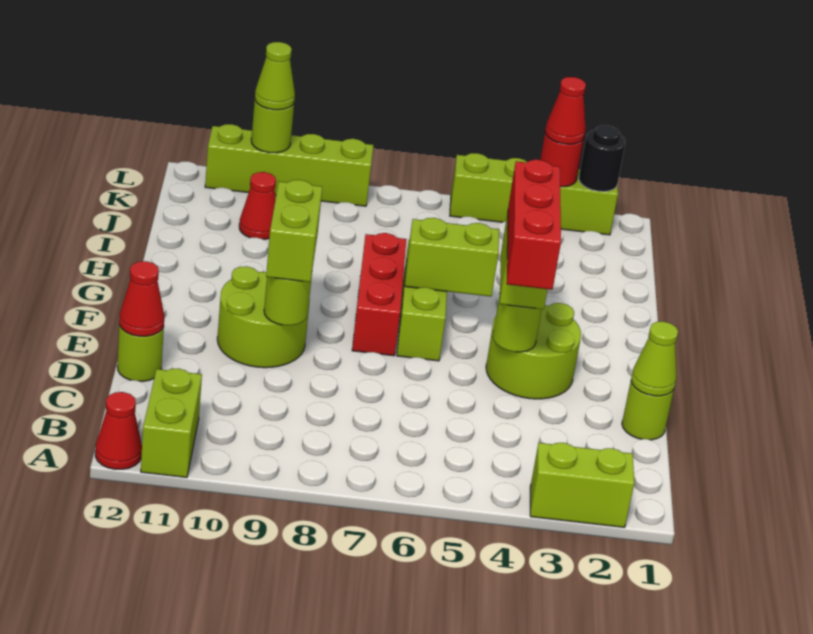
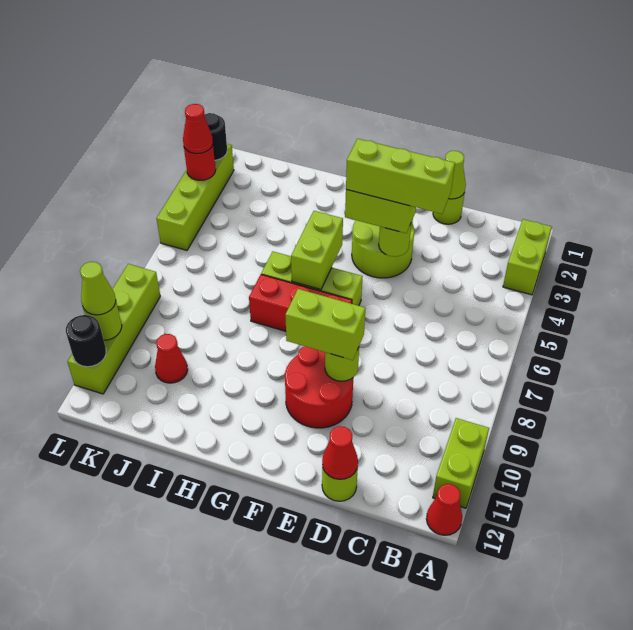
lime brick A11:B11 level 1 -> lime brick A10:A11 level 1
red brick D4:F4 level 4 -> lime brick D4:F4 level 4
lime round brick E9:F10 level 1 -> red round brick E9:F10 level 1
none -> black round brick L11 level 2

